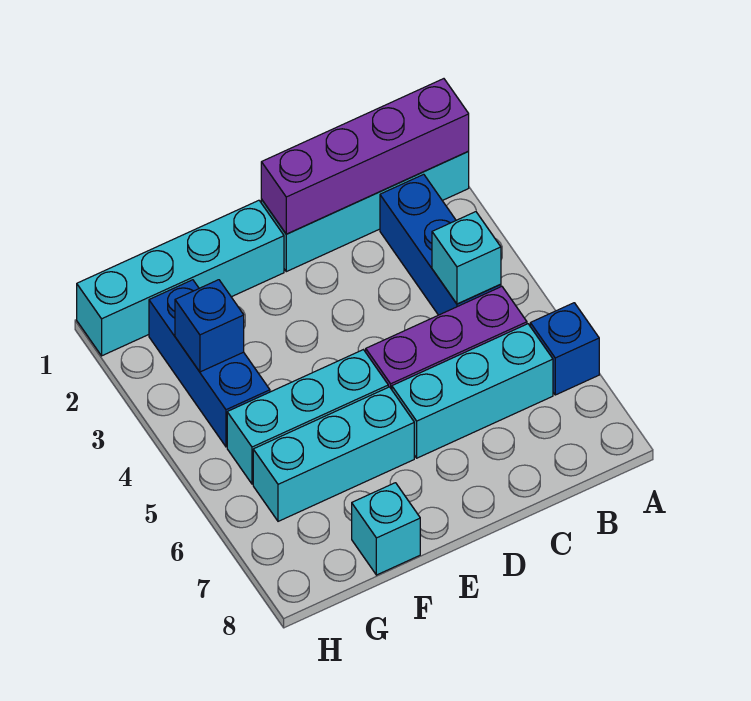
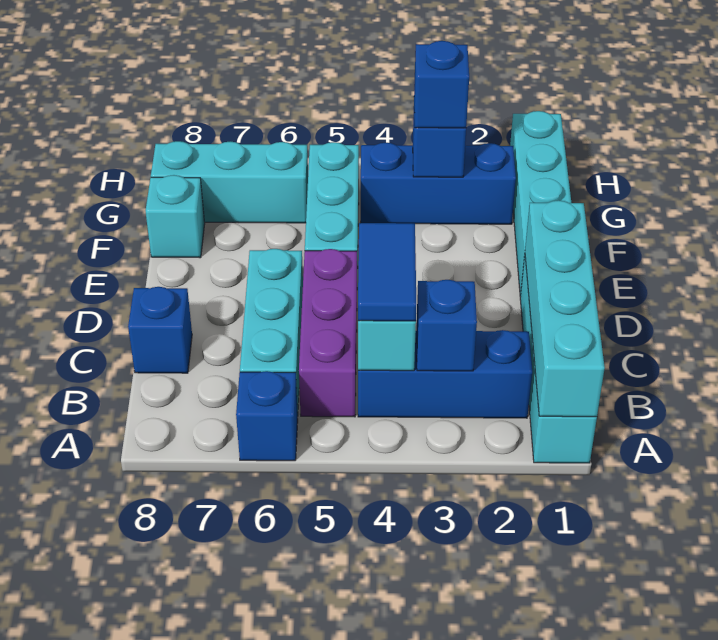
purple brick A1:D1 level 2 -> cyan brick A1:D1 level 2
none -> blue brick B3 level 2
none -> blue tile B4:C4 level 3
none -> blue brick C8 level 1
cyan brick E6:G6 level 1 -> cyan brick G6:G8 level 1
none -> blue brick G3 level 3

